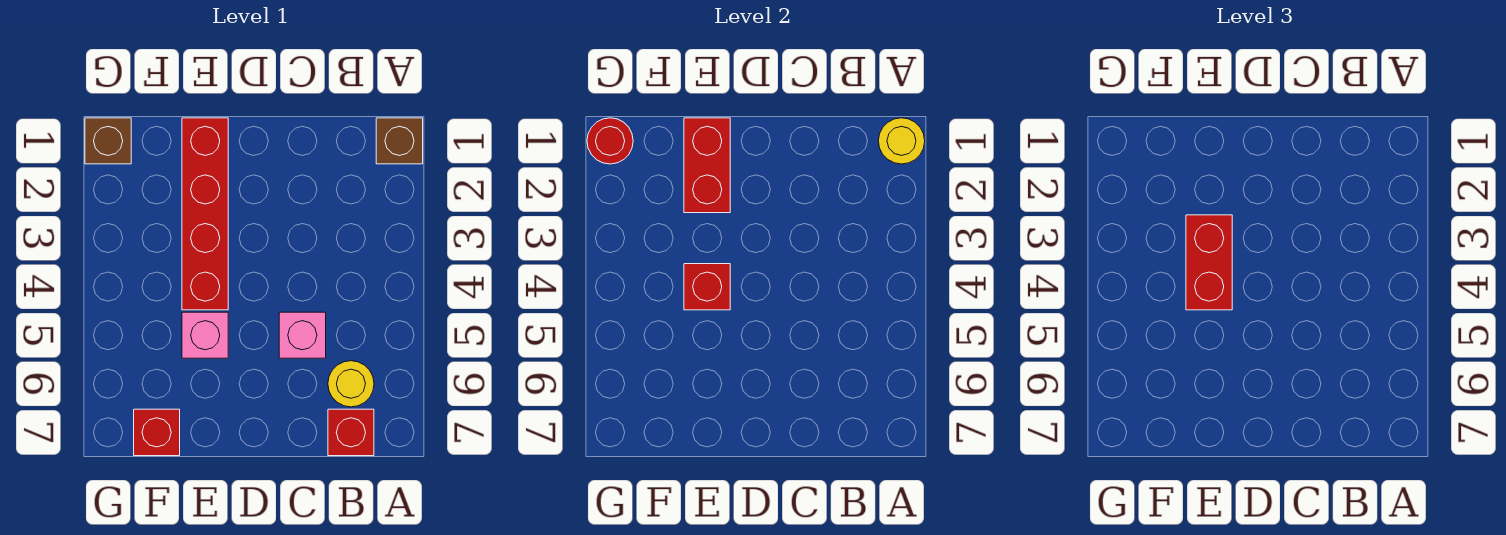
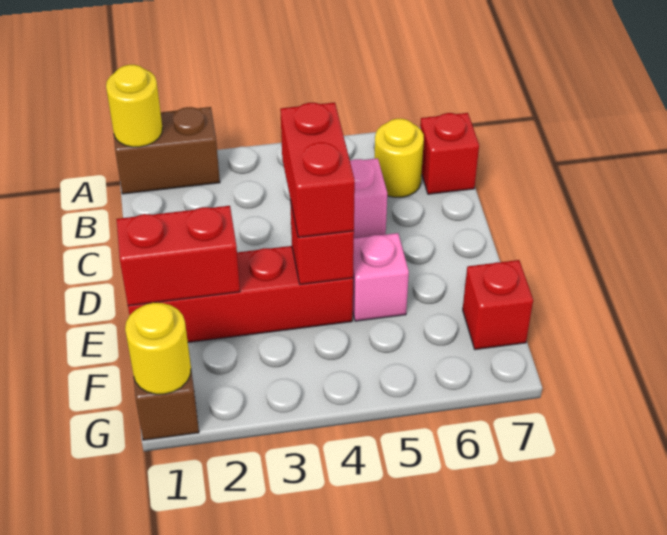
brown brick A1 level 1 -> brown brick A1:A2 level 1
red brick E3:E4 level 3 -> red brick D4:E4 level 3
red round brick G1 level 2 -> yellow round brick G1 level 2

